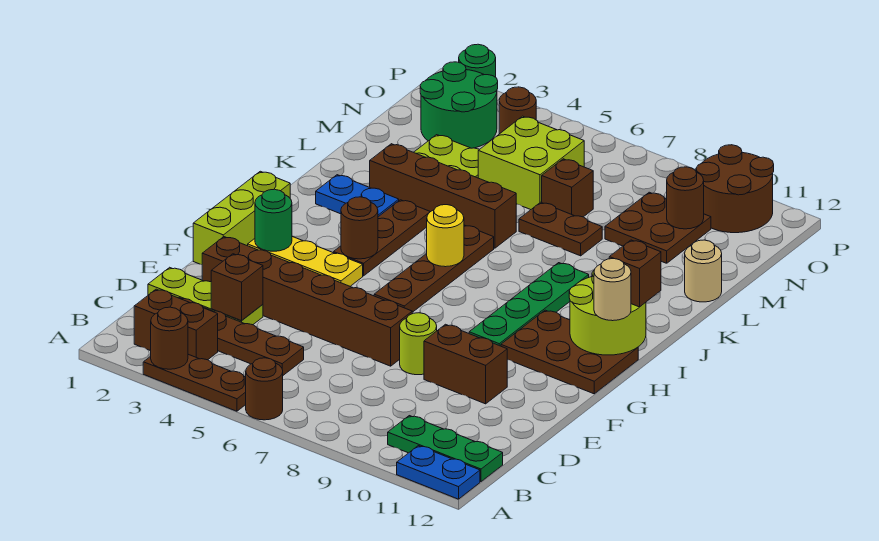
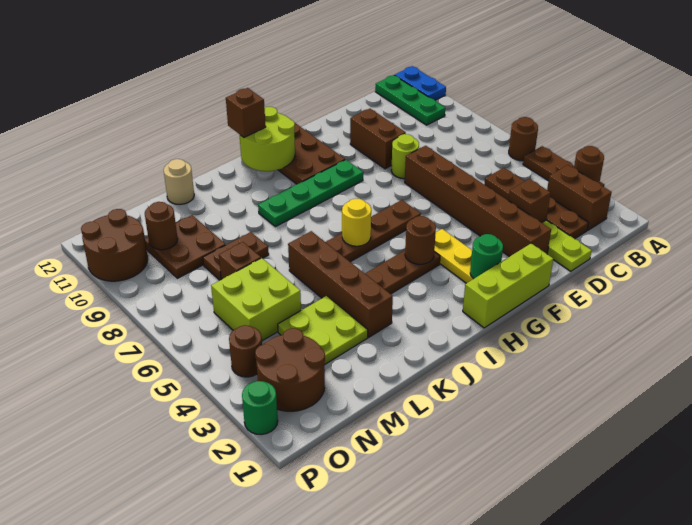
tan round brick H12 level 3 -> none
blue plate J2:J3 level 1 -> none
brown plate L7:L8 level 1 -> brown plate L8:M8 level 1
green round brick N2:O3 level 1 -> brown round brick N2:O3 level 1

